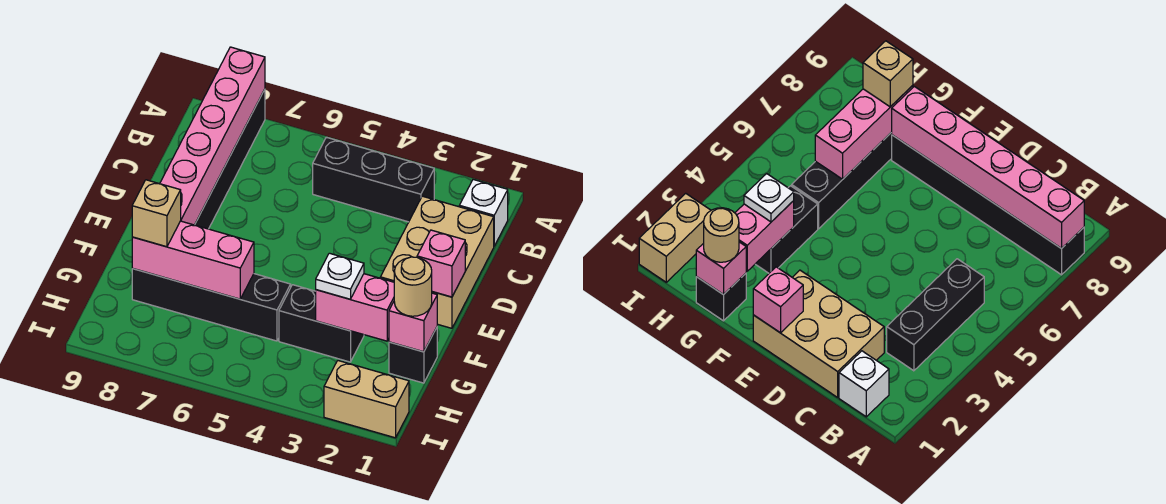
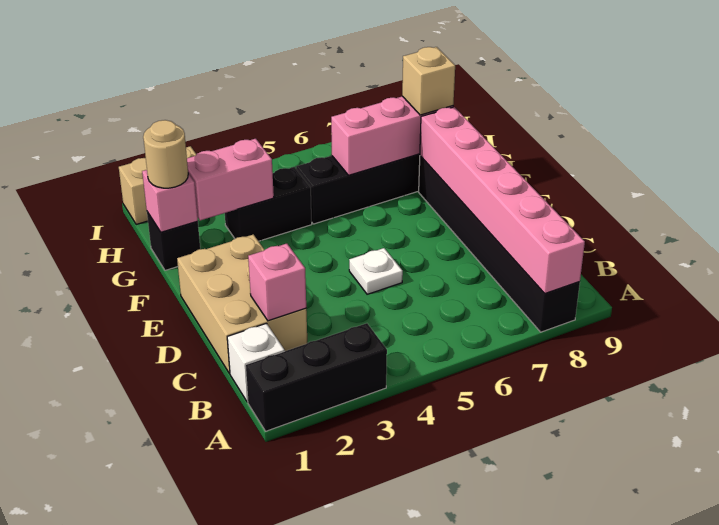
black brick B3:B5 level 1 -> black brick A1:A3 level 1
pink brick E1 level 2 -> pink brick C2 level 2
white plate G3 level 3 -> white plate D5 level 1

